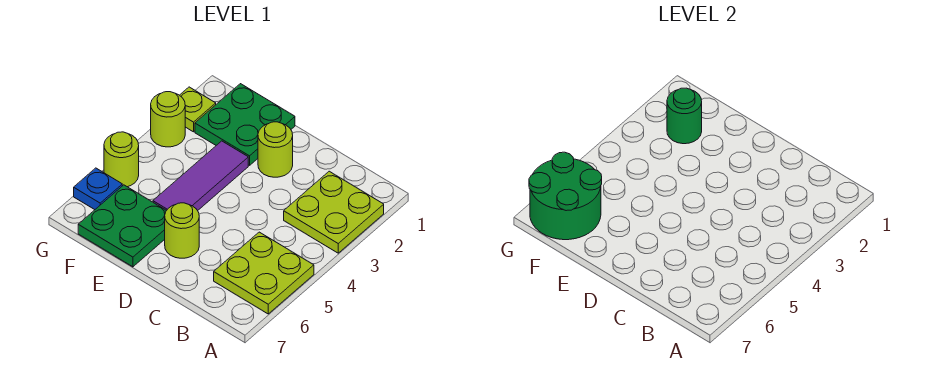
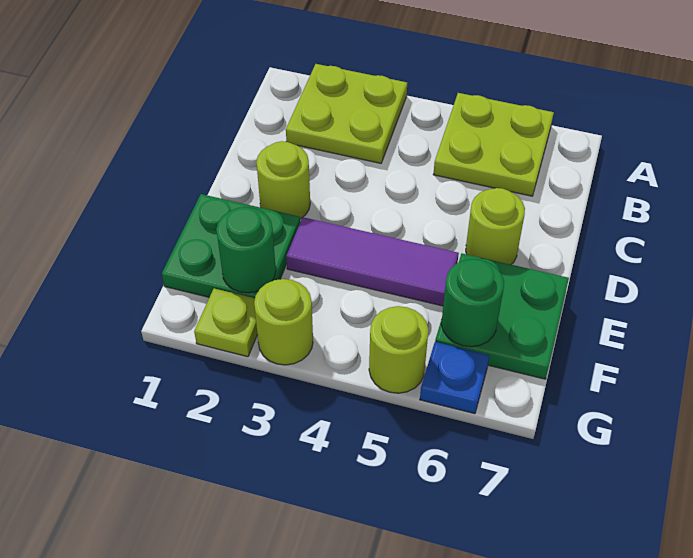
green round brick F6:G7 level 2 -> green round brick F6 level 2

